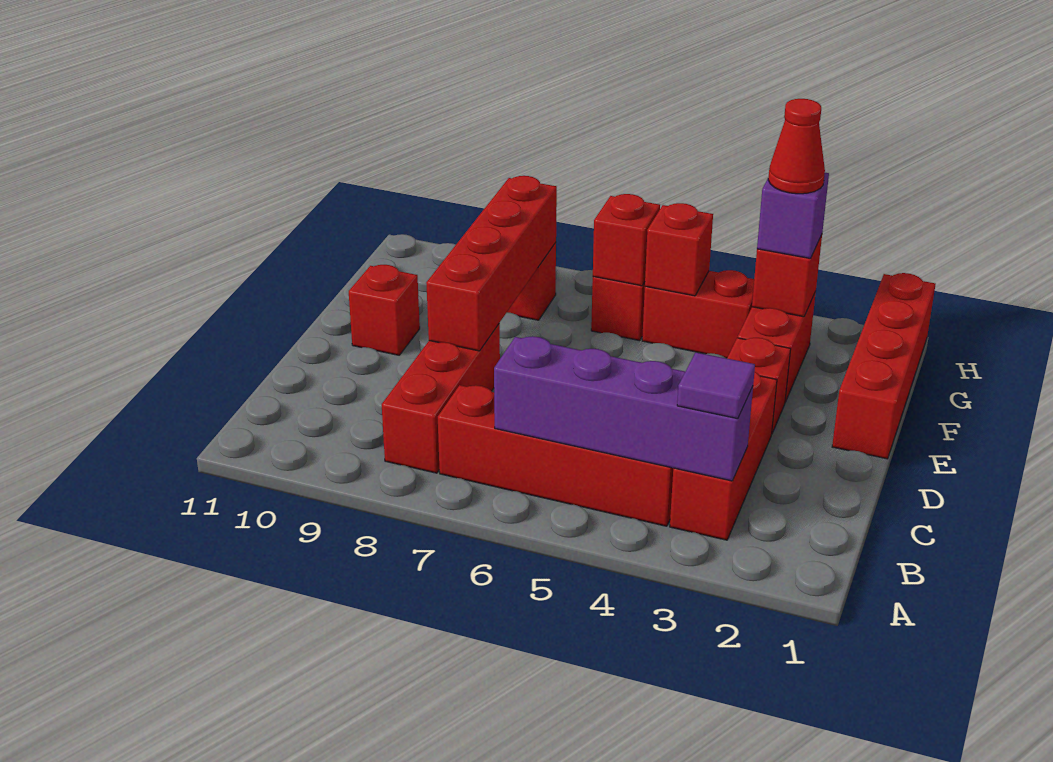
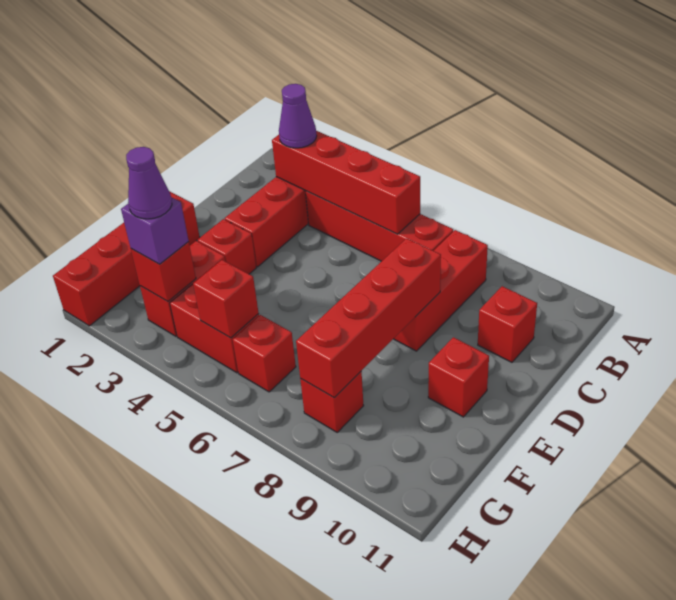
purple brick B3:B6 level 2 -> red brick B3:B6 level 2
purple tile B3 level 3 -> purple cone B3 level 3
red cone G3 level 4 -> purple cone G3 level 4
red brick G6 level 2 -> red brick C10 level 1

